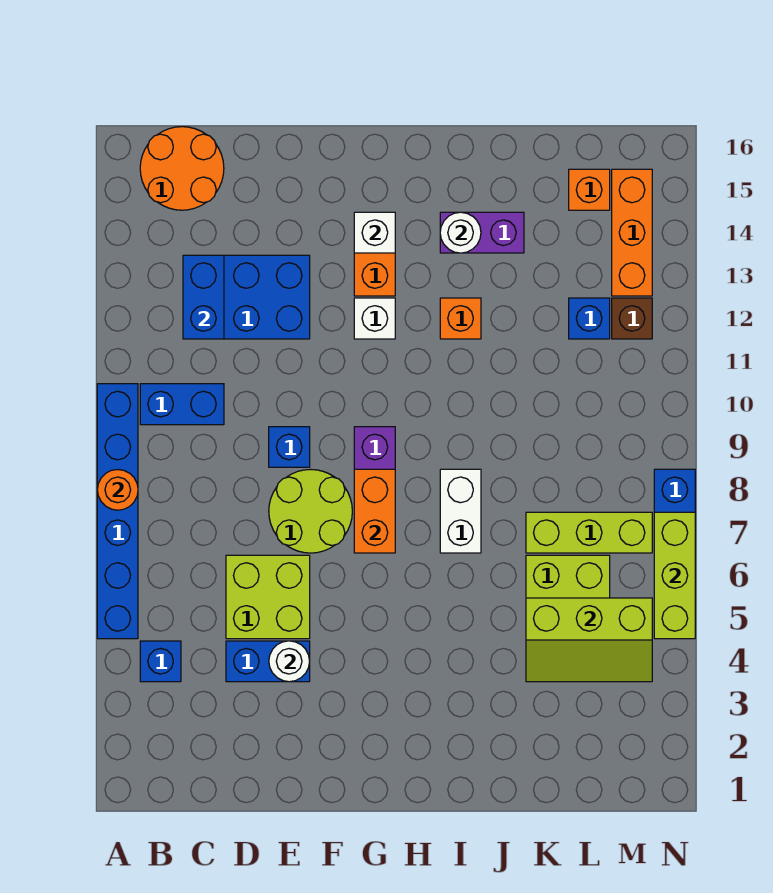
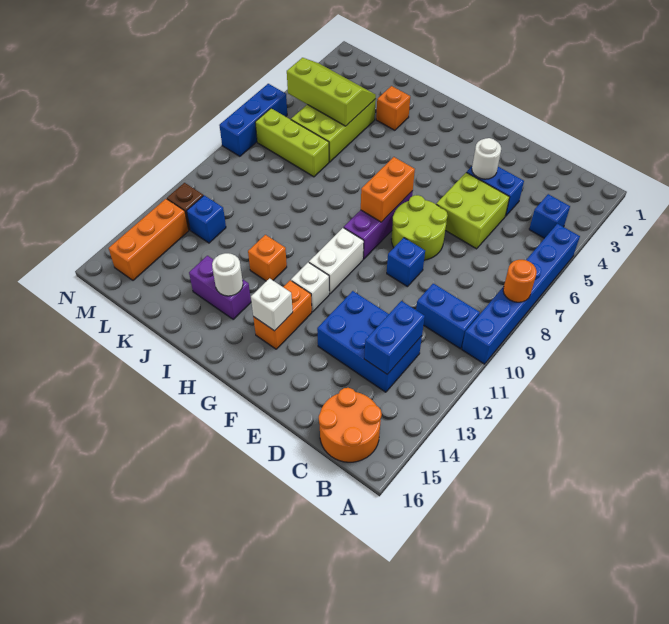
white brick I7:I8 level 1 -> white brick G10:G11 level 1
orange brick L15 level 1 -> orange brick J3 level 1
lime brick N5:N7 level 2 -> none

